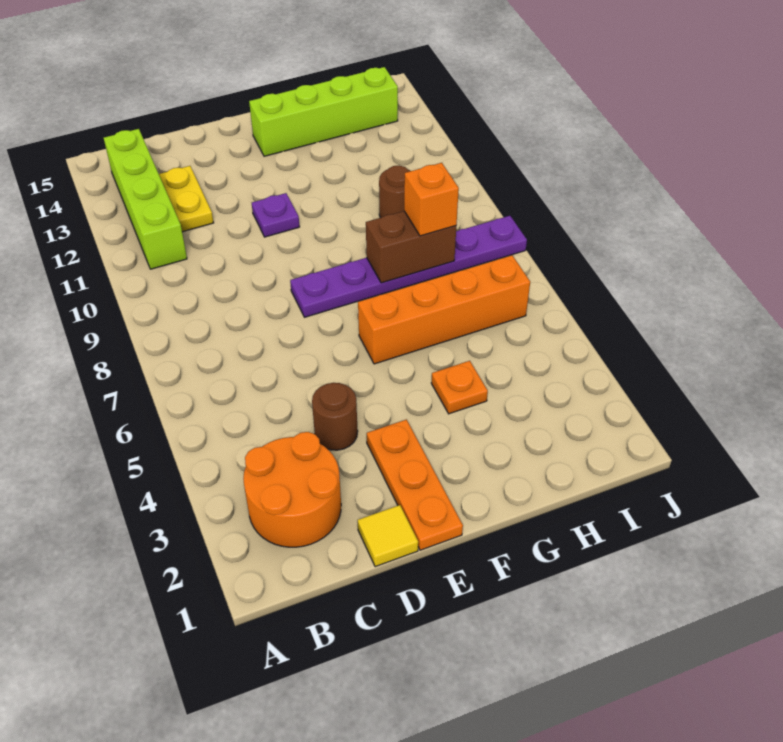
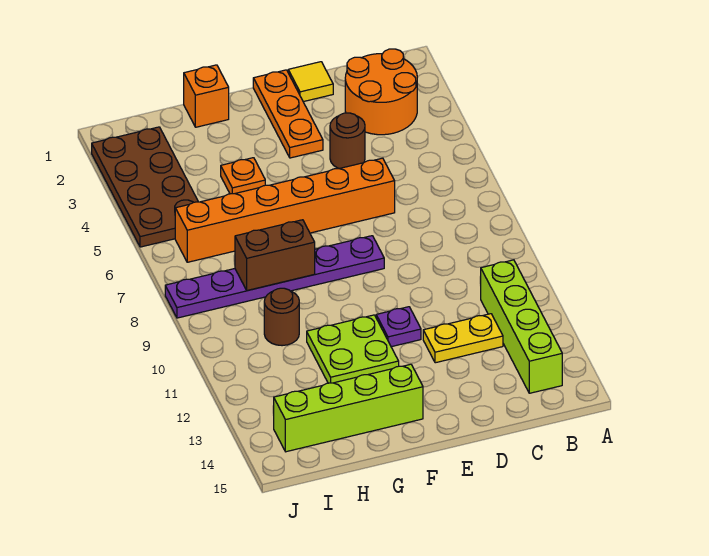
yellow plate C12:C13 level 1 -> yellow plate C12:D12 level 1
orange brick F6:I6 level 1 -> orange brick D6:I6 level 1
none -> lime plate F11:G12 level 1
orange brick H8 level 3 -> orange brick G1 level 1
none -> brown plate I2:J5 level 1

